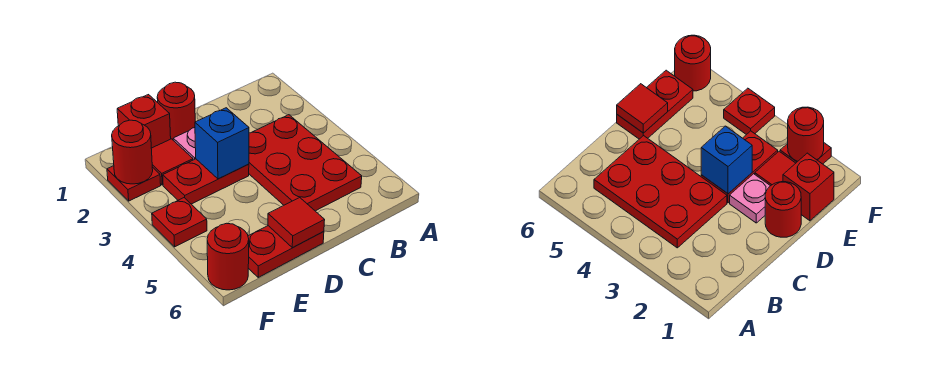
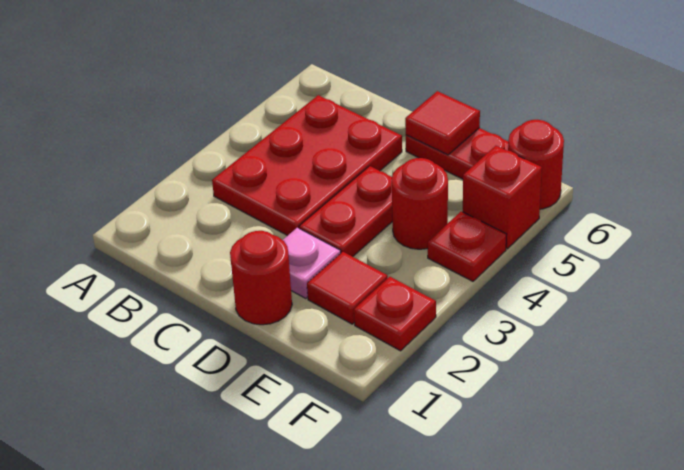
red plate D3:E3 level 1 -> red plate D3:D4 level 1
blue brick D3 level 2 -> none
red brick E1 level 1 -> red brick F5 level 1
red round brick F2 level 2 -> red round brick E4 level 1

